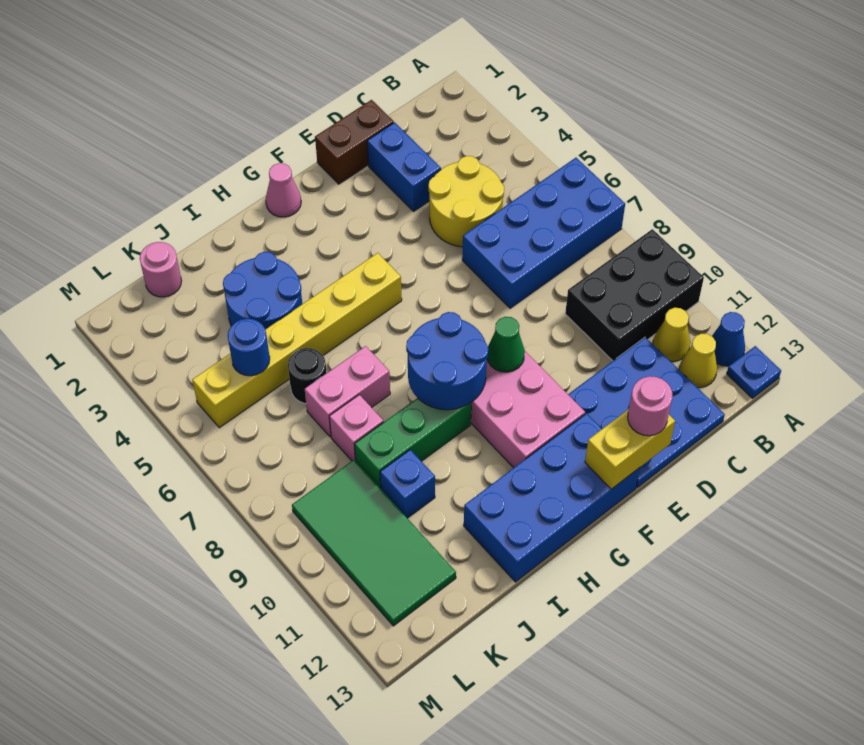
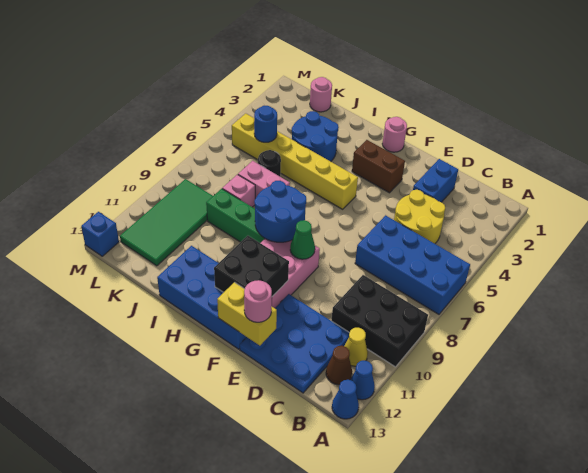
blue plate A13 level 1 -> blue cone A13 level 1
yellow cone B12 level 1 -> brown cone B12 level 1
brown brick D1:E1 level 1 -> brown brick F3:G3 level 1
none -> black brick F11:G12 level 2
pink cone G1 level 1 -> pink round brick G1 level 1
blue brick J10 level 1 -> blue brick M13 level 1

